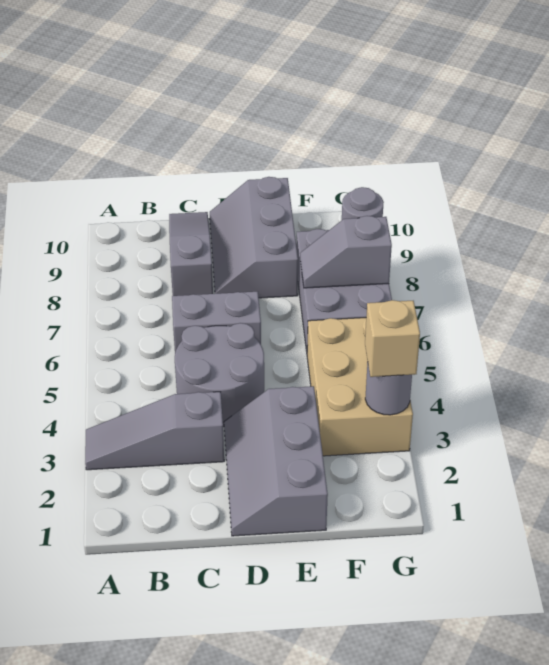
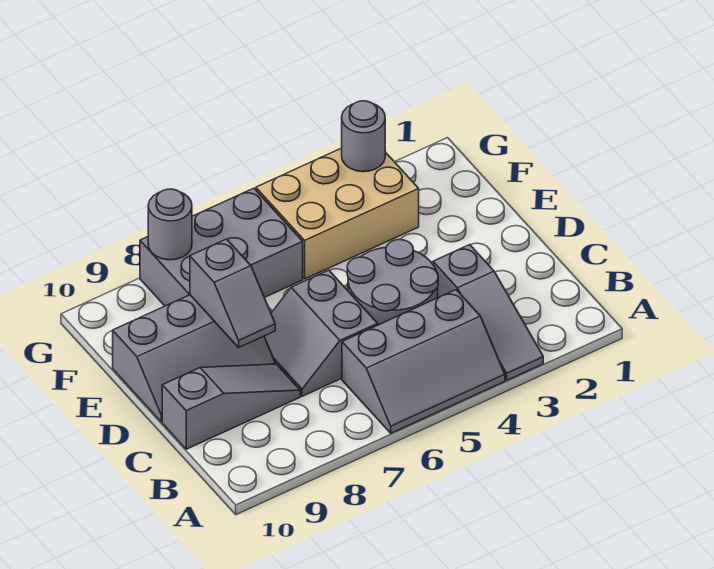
grey slope C8:C10 level 1 top 8 -> grey slope C8:C10 level 1 top 10
grey slope D1:E3 level 1 top E -> grey slope A4:B6 level 1 top B
grey slope F7:G7 level 2 top G -> grey slope D8:E8 level 2 top E
tan brick G3 level 3 -> none

